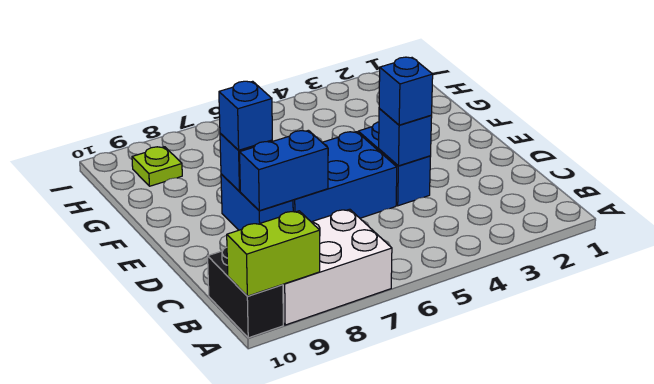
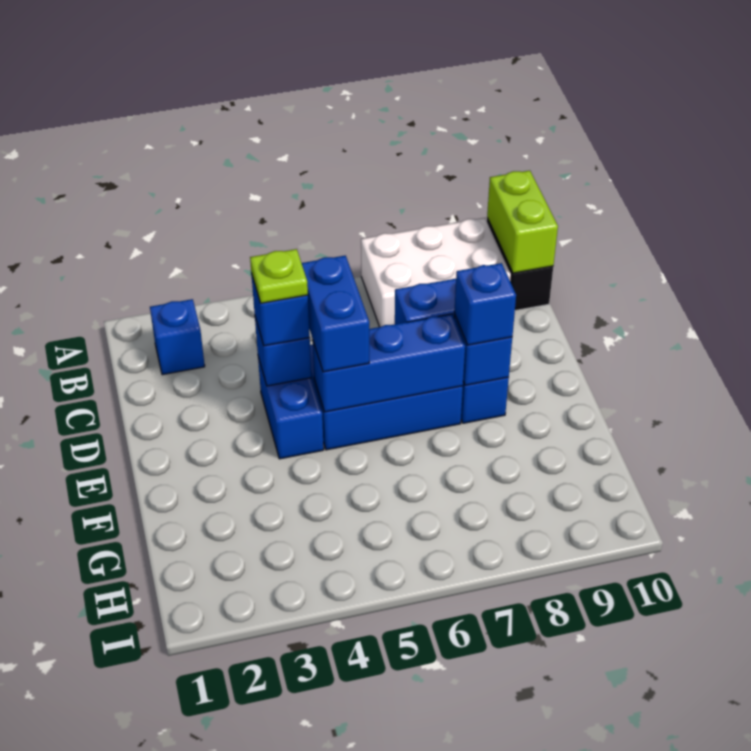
lime brick A9:A10 level 2 -> lime brick A10:B10 level 2
none -> blue brick B2 level 1
none -> blue brick D5:E5 level 3
none -> blue brick E5:E7 level 2
lime plate H9 level 1 -> lime plate D4 level 4

